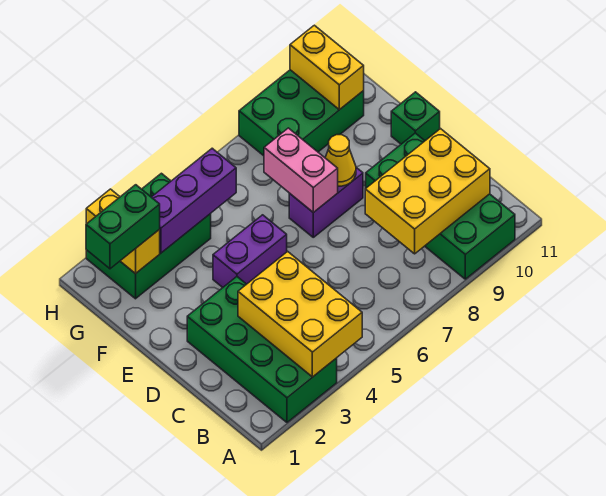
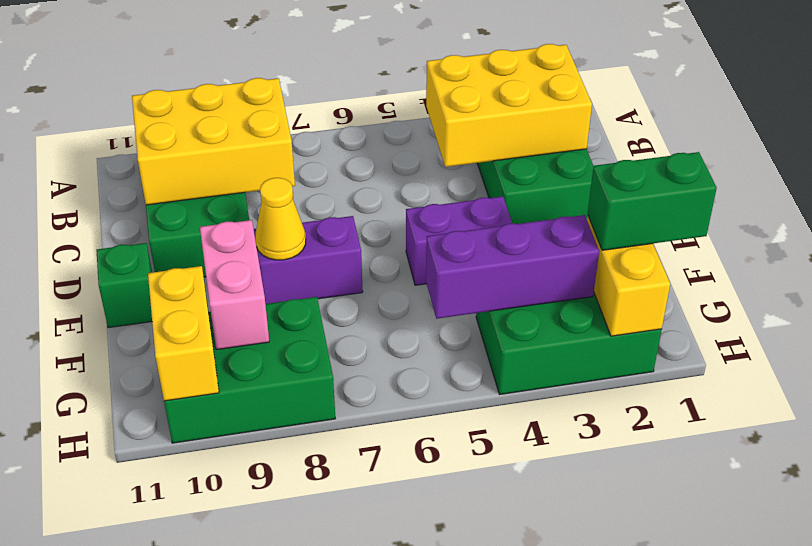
yellow brick A3:C4 level 2 -> yellow brick B2:C4 level 2
pink brick E7:F7 level 2 -> pink brick F9:G9 level 2

